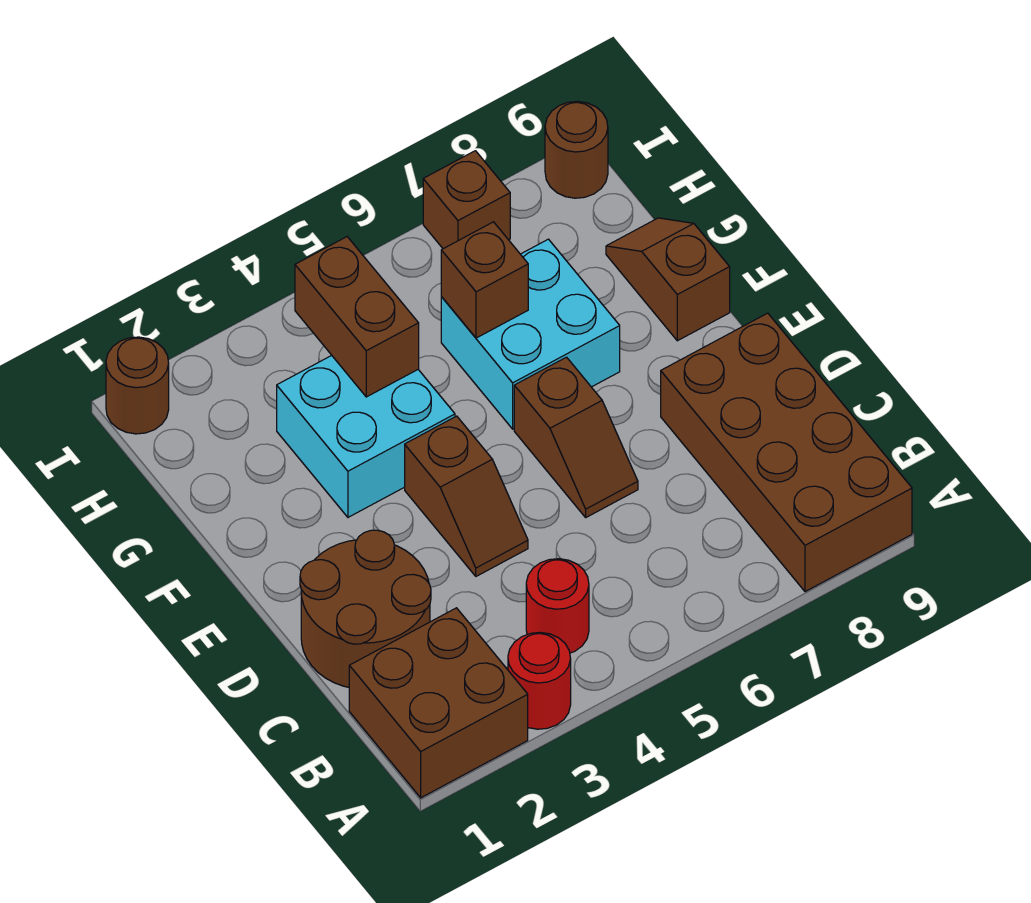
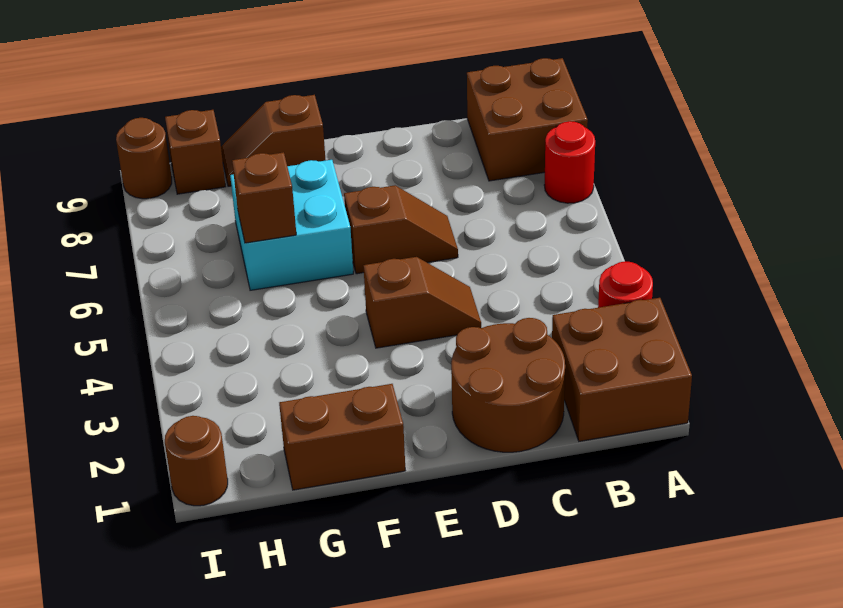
brown brick A8:D9 level 1 -> brown brick A8:B9 level 1
red round brick B4 level 1 -> red round brick A7 level 1
cyan brick F3:G4 level 1 -> none
brown brick G4:H4 level 2 -> brown brick F1:G1 level 1
brown brick I7 level 1 -> brown brick H9 level 1

